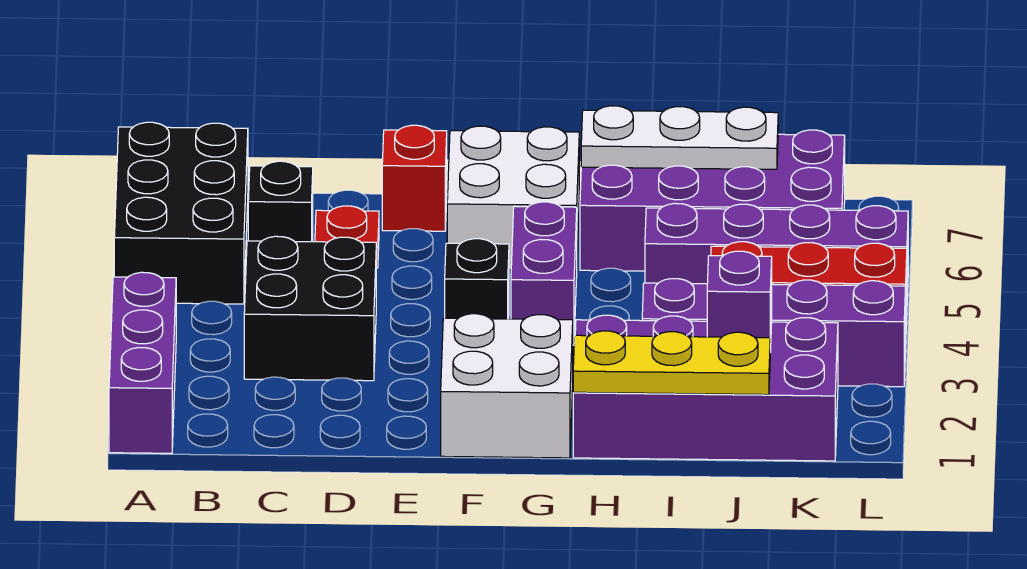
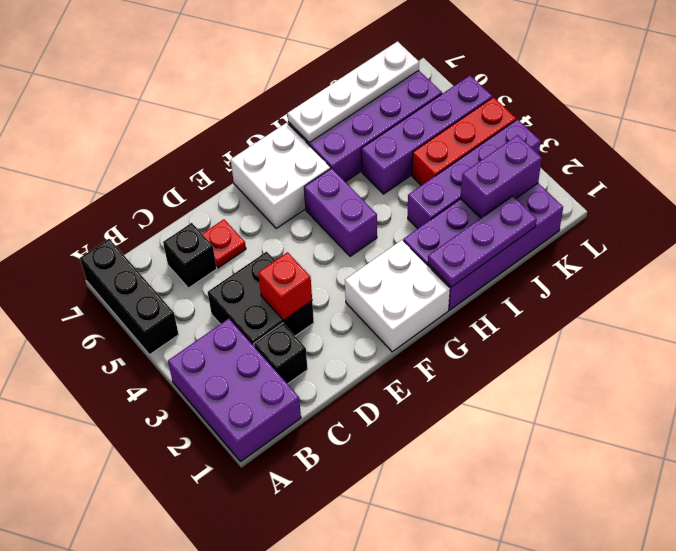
purple brick A1:A3 level 1 -> purple brick A1:B3 level 1
black brick A5:B7 level 1 -> black brick A5:A7 level 1
red brick E7 level 1 -> red brick D3 level 2
black brick F4 level 1 -> black brick C2 level 1
yellow plate H1:J1 level 2 -> purple plate H1:J1 level 2
white plate H7:J7 level 2 -> white plate H7:K7 level 2
purple brick J2 level 2 -> purple brick J2:K2 level 2

